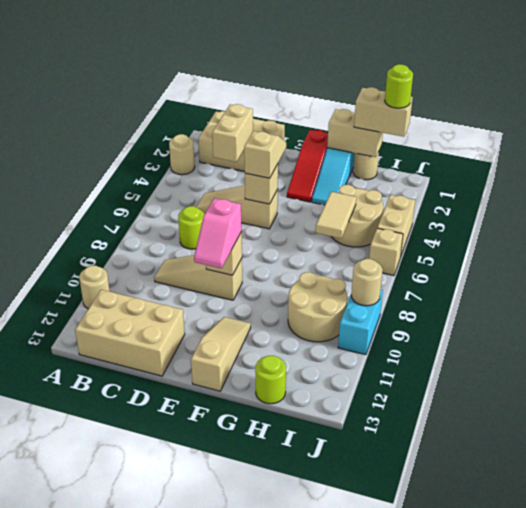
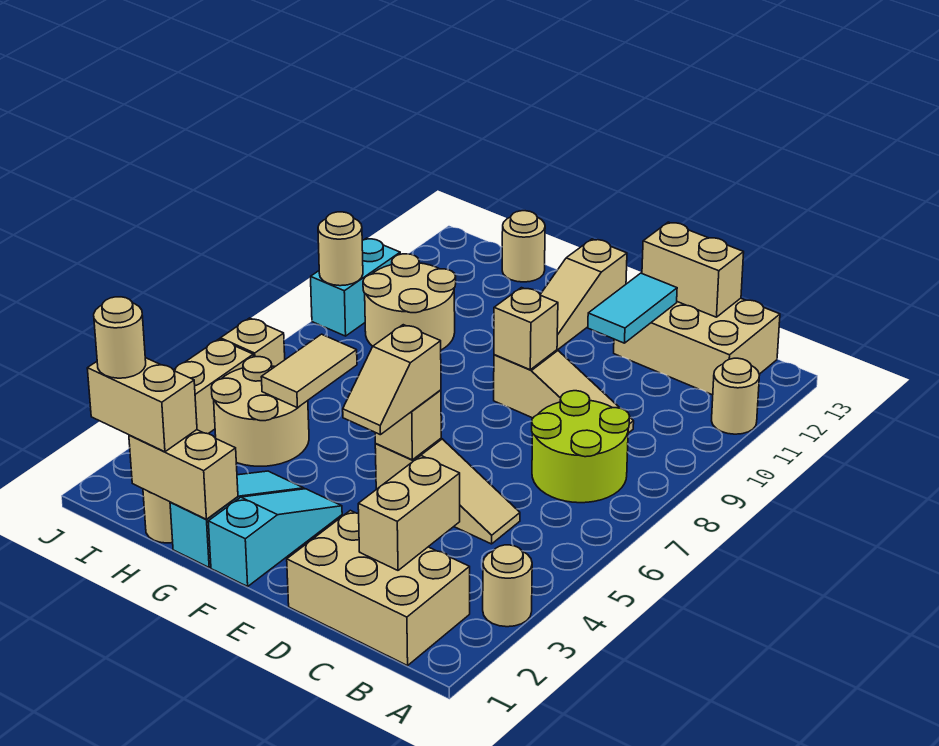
lime round brick C7 level 1 -> lime round brick B7:C8 level 1
none -> tan brick C13:D13 level 2
none -> cyan tile D11:D12 level 2
pink slope E9:E10 level 3 top 9 -> none
red slope F1:F3 level 1 top 1 -> cyan slope F1:F3 level 1 top 1
lime round brick H13 level 1 -> tan round brick H13 level 1
lime round brick I1 level 4 -> tan round brick I1 level 4

